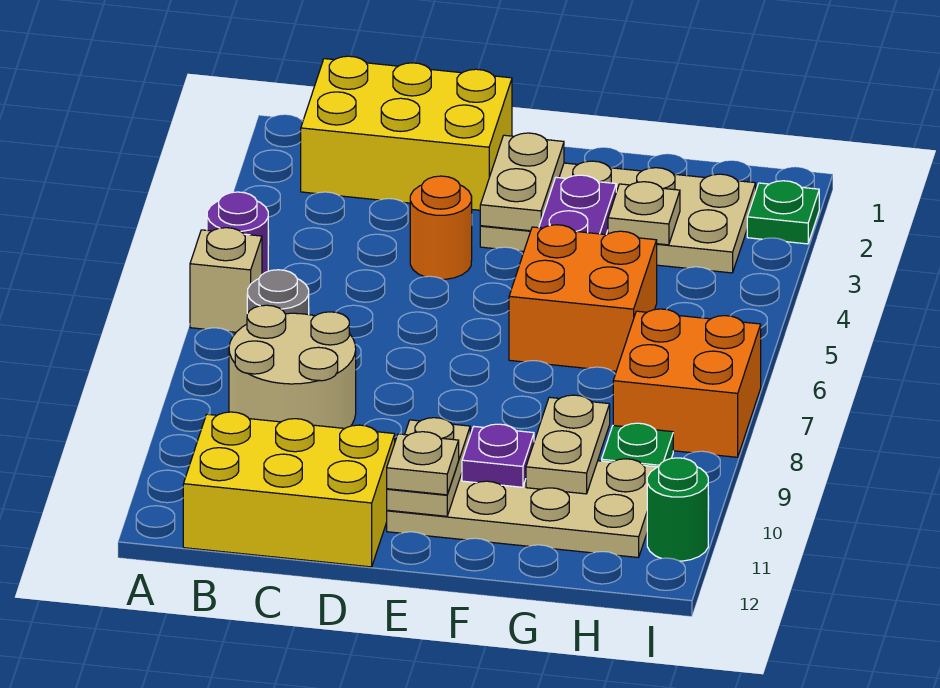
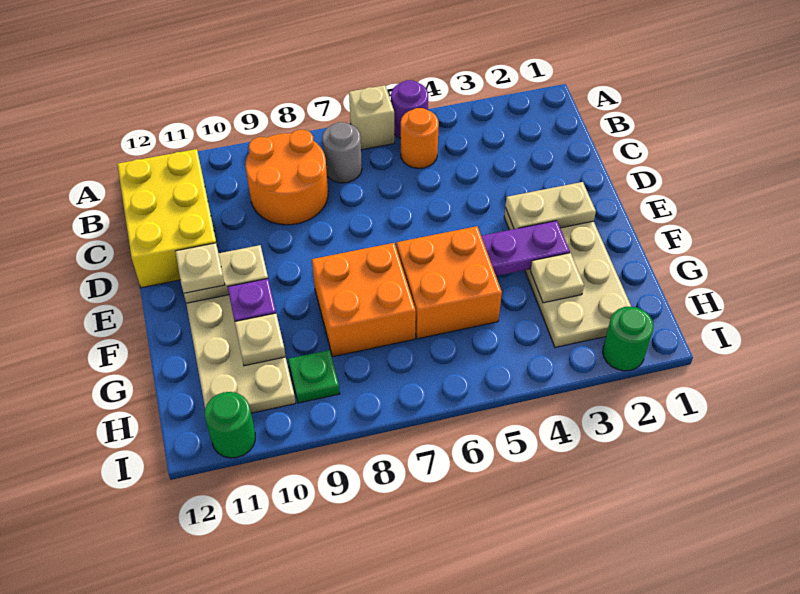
yellow brick B1:D2 level 1 -> none
tan round brick B8:C9 level 1 -> orange round brick B8:C9 level 1
orange round brick D4 level 1 -> orange round brick B5 level 1
tan plate G9:G10 level 2 -> tan plate G10 level 2
orange brick H7:I8 level 1 -> orange brick F7:G8 level 1
green plate I2 level 1 -> green round brick I2 level 1

